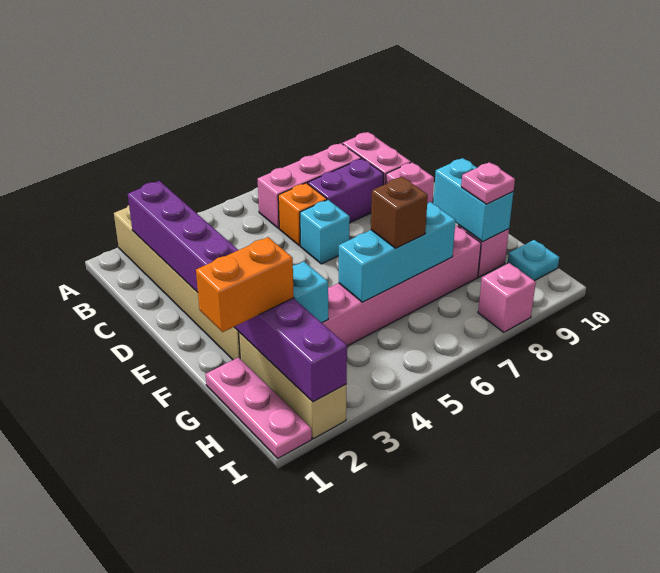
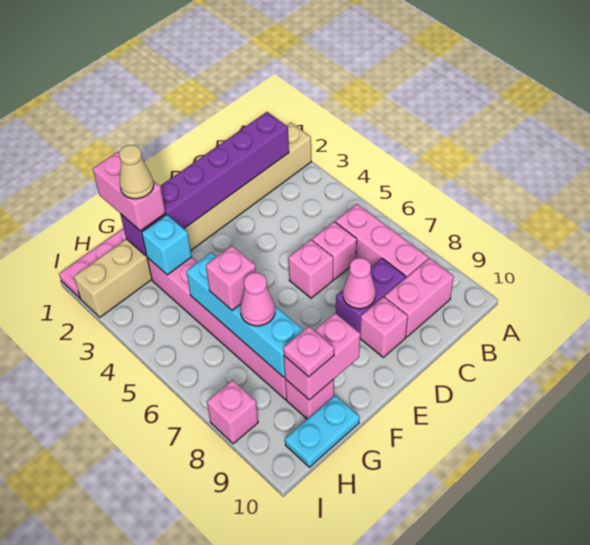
purple brick B2:I2 level 2 -> purple brick B2:G2 level 2
orange brick C6 level 1 -> pink brick C6 level 1
purple brick C7:C8 level 1 -> purple brick C8:D8 level 1
cyan brick D6 level 1 -> pink brick D6 level 1
none -> pink cone D8 level 2
cyan brick F9:G9 level 2 -> pink brick F9:G9 level 2
orange brick G1:G2 level 3 -> pink brick G1:G2 level 3
none -> tan cone G2 level 4
cyan brick G5:G7 level 2 -> cyan brick G5:G8 level 2
brown brick G6 level 3 -> pink brick G6 level 3
none -> pink cone G7 level 3
cyan plate H10 level 1 -> cyan plate G10:H10 level 1

